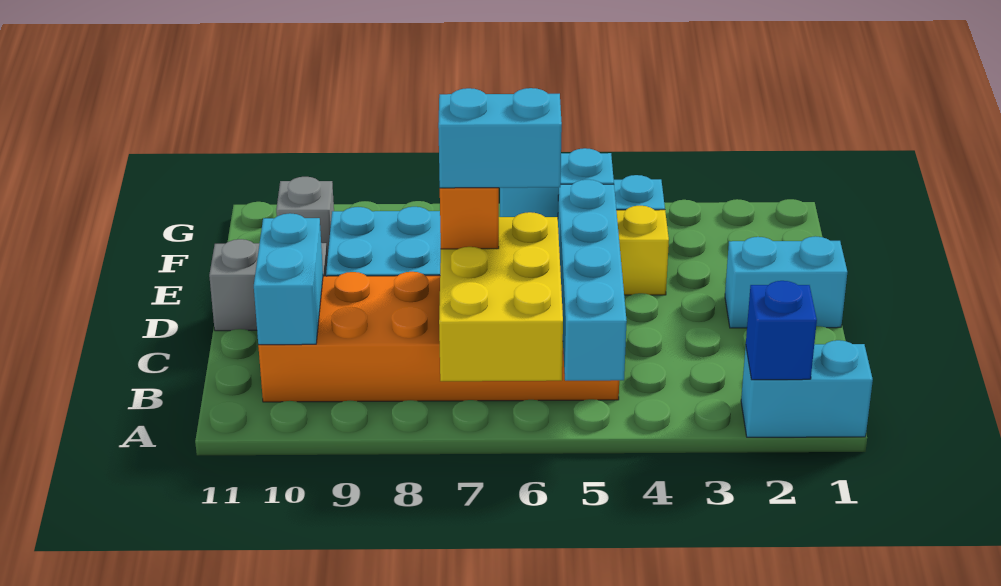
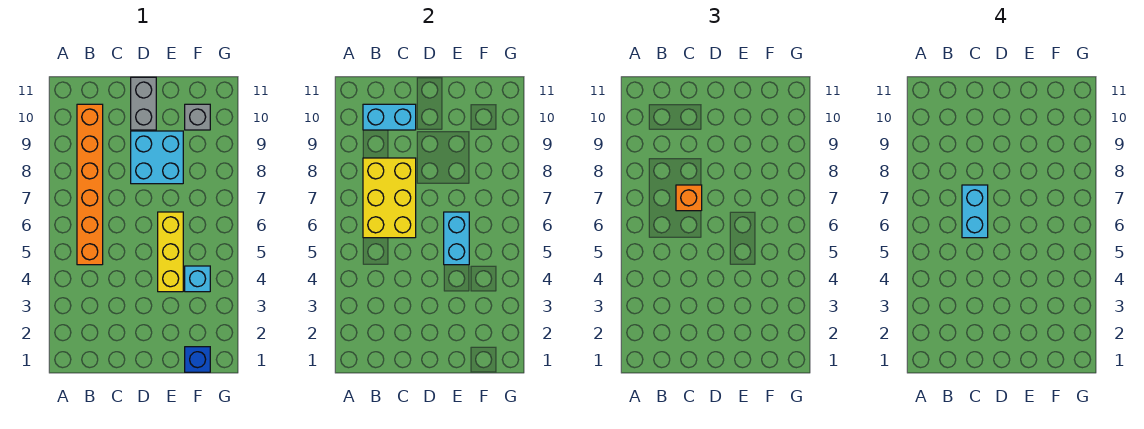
cyan brick A1:A2 level 1 -> none
blue brick A2 level 2 -> blue brick F1 level 1
cyan brick A5:D5 level 2 -> none
yellow brick A6:C7 level 2 -> yellow brick B6:C8 level 2
orange brick B5:C10 level 1 -> orange brick B5:B10 level 1
cyan brick D1:D2 level 1 -> none

